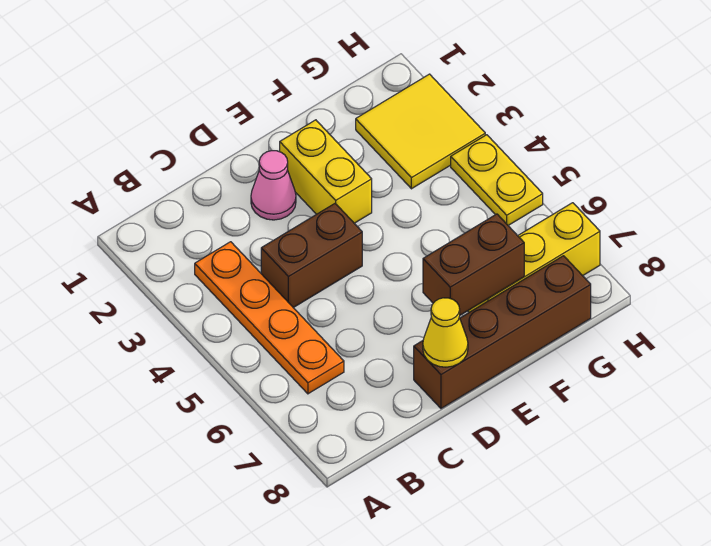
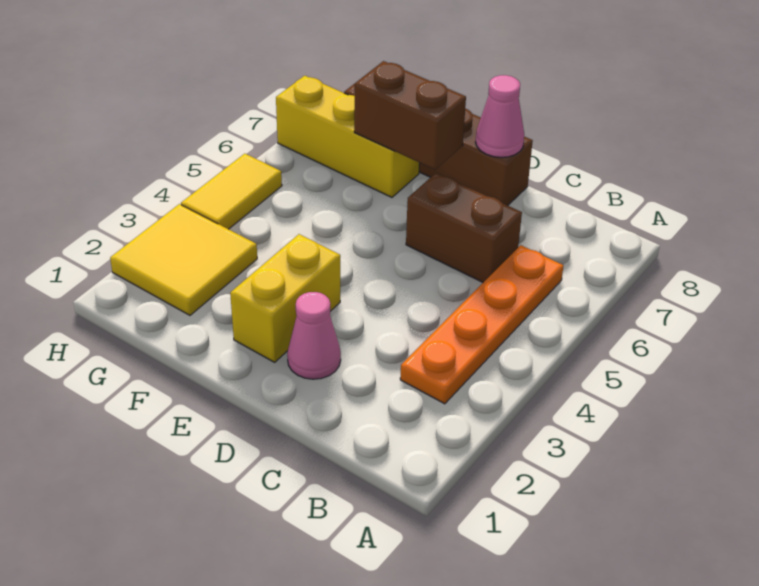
brown brick C4:D4 level 1 -> brown brick C6:D6 level 1
yellow cone D8 level 2 -> pink cone D8 level 2
yellow plate H4:H5 level 1 -> yellow tile H4:H5 level 1

